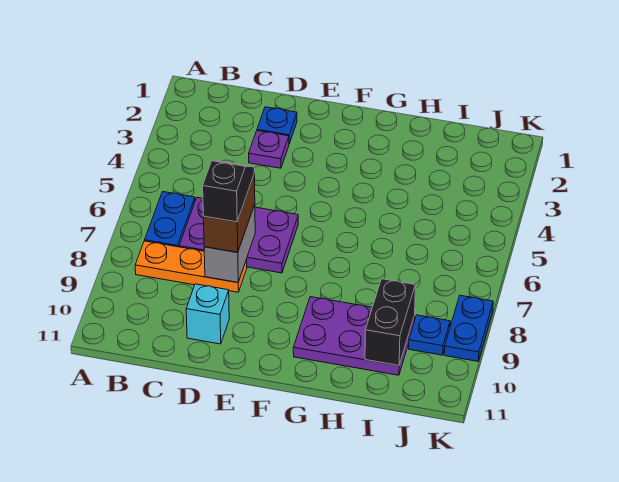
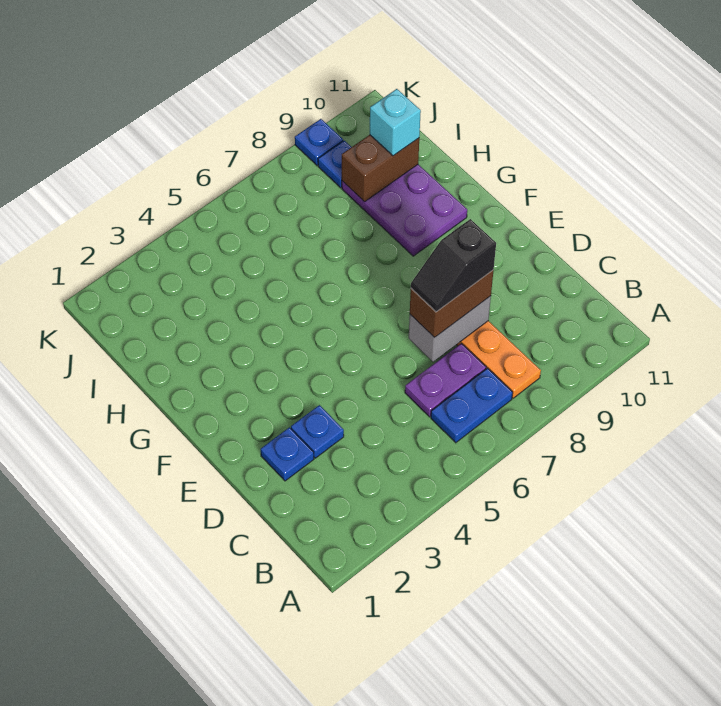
purple plate C6:E7 level 1 -> purple plate C6:C7 level 1
purple plate D3 level 1 -> blue plate D3 level 1
cyan brick D10 level 1 -> cyan brick I10 level 3
black brick I9:I10 level 2 -> brown brick I9:I10 level 2
blue plate K8:K9 level 1 -> blue plate K9 level 1

